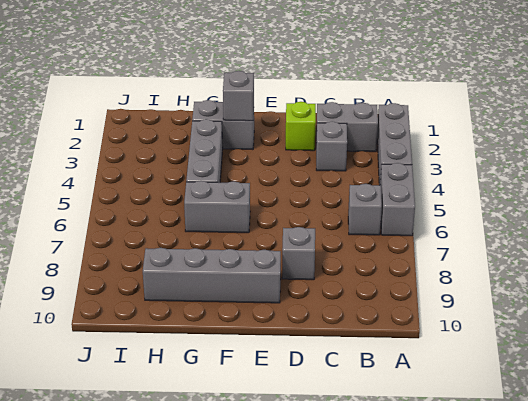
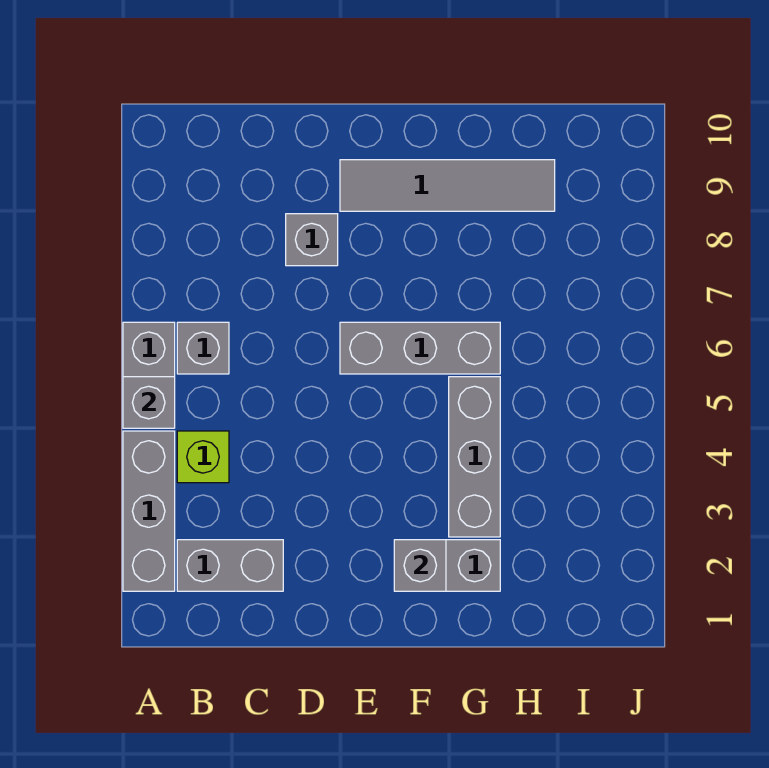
grey brick C3 level 1 -> grey brick A5 level 2
lime brick D2 level 1 -> lime brick B4 level 1
grey brick E9:H9 level 1 -> grey tile E9:H9 level 1
grey brick F6:G6 level 1 -> grey brick E6:G6 level 1

